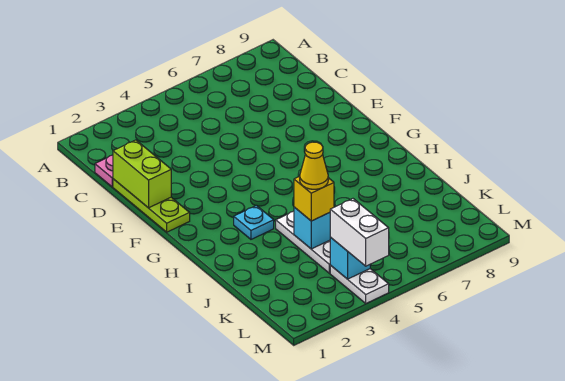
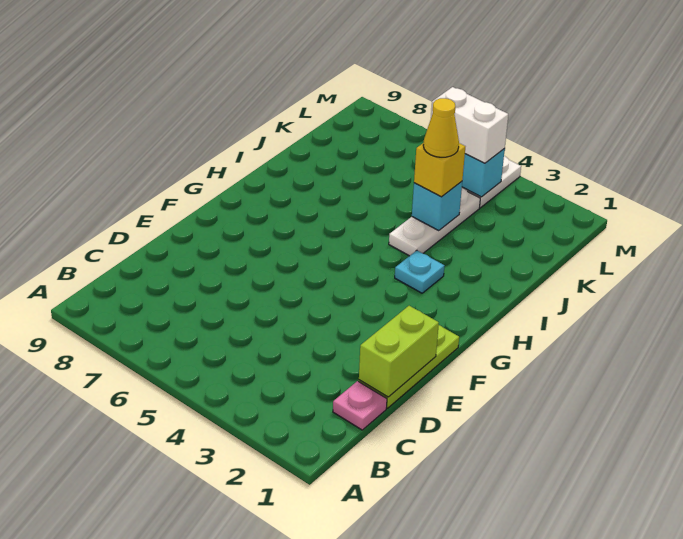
white brick L4:M4 level 3 -> white brick L4:L5 level 3

